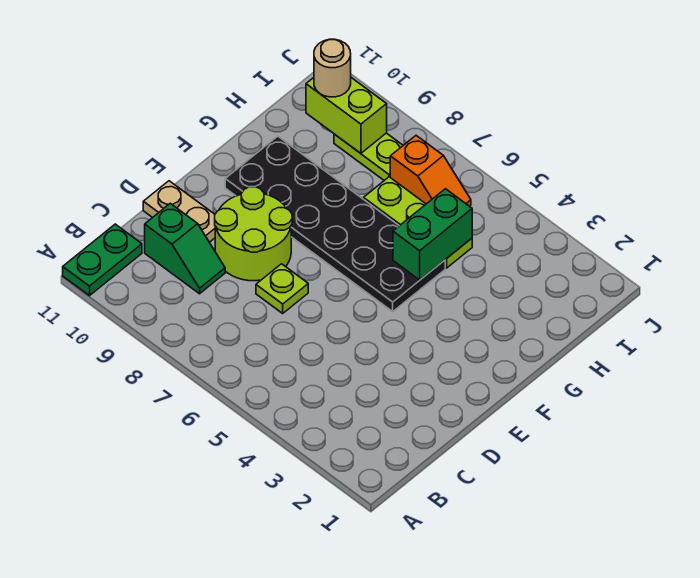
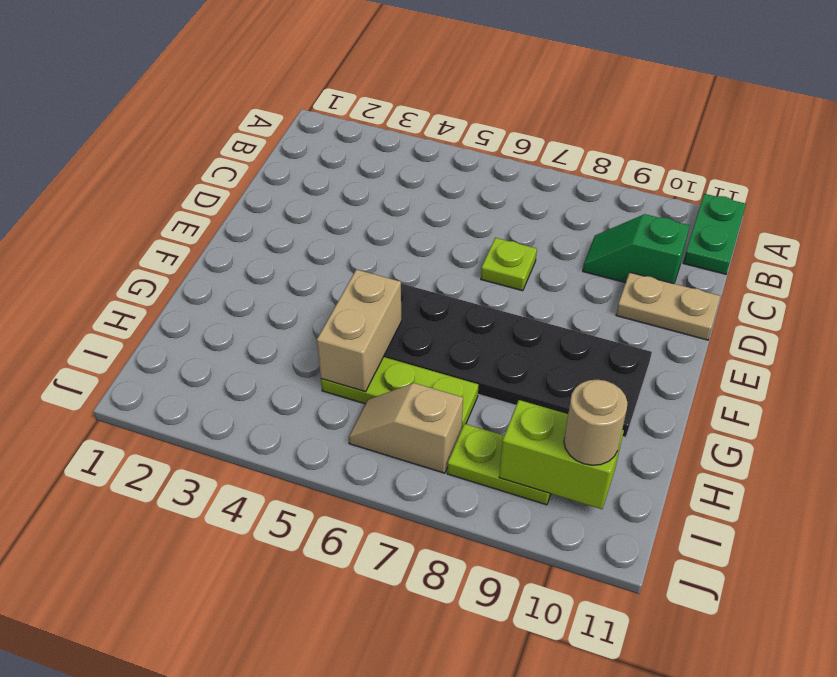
lime round brick D8:E9 level 1 -> none
green brick G5:H5 level 2 -> tan brick G5:H5 level 2
orange slope I6:I7 level 1 top 7 -> tan slope I6:I7 level 1 top 7

